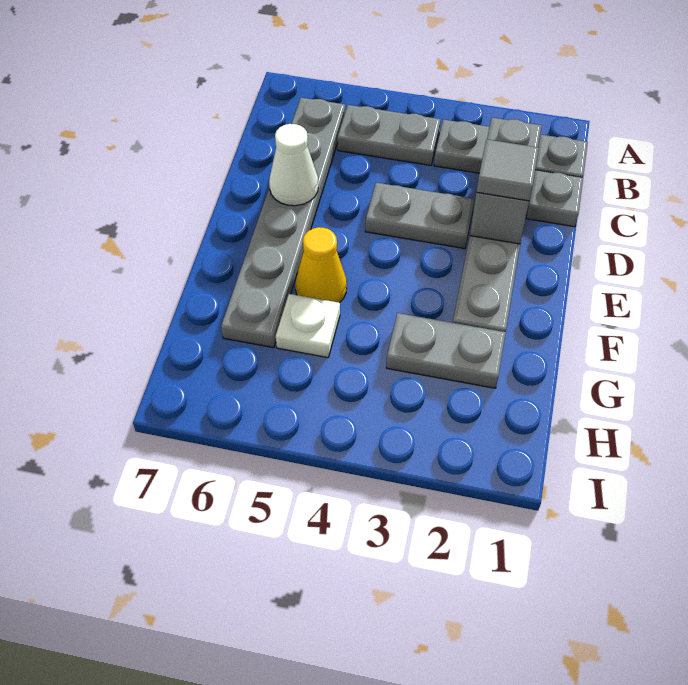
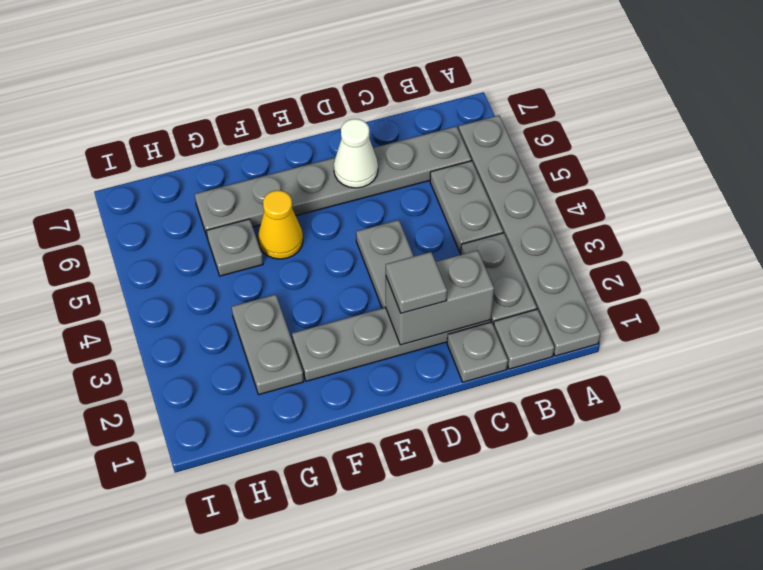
none -> grey plate A1:A6 level 1
white plate G5 level 1 -> grey plate G5 level 1

